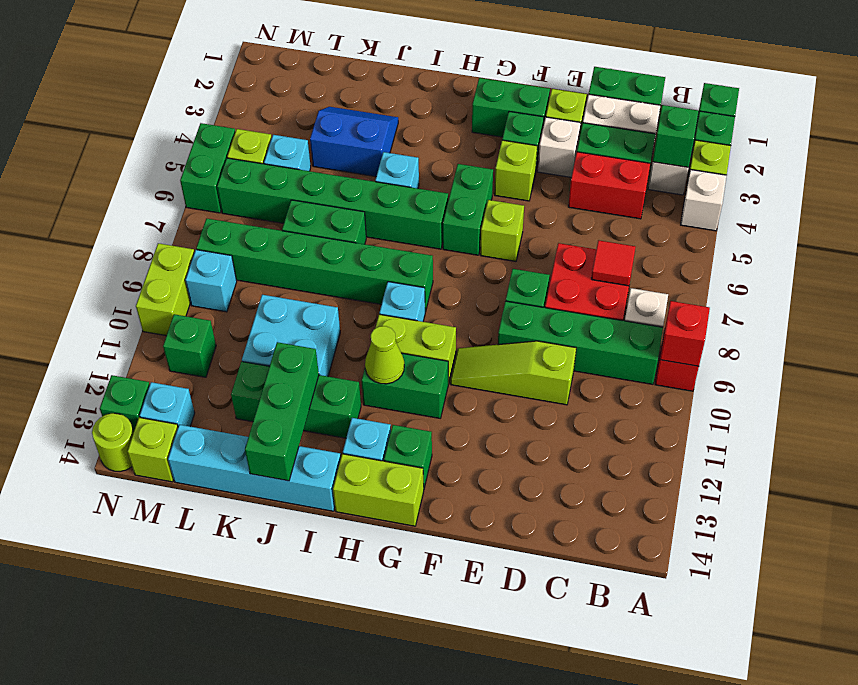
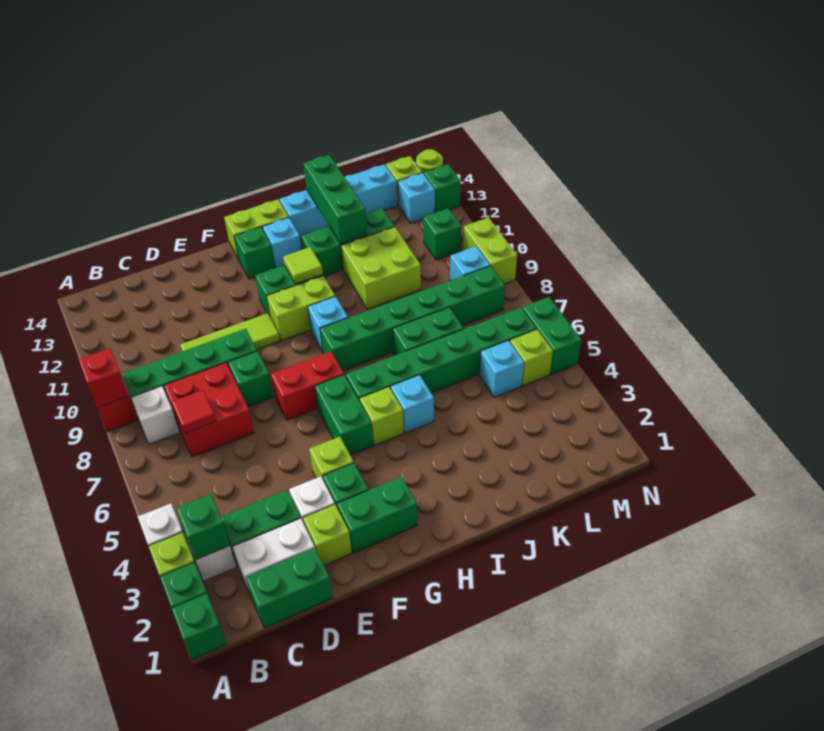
red brick C4:D4 level 1 -> red brick F7:G7 level 1
lime slope D10:F10 level 1 top D -> lime tile D10:F10 level 1
lime brick F6 level 1 -> lime brick H5 level 1
lime cone H11 level 2 -> lime tile H11 level 2
blue slope J3:K4 level 1 top 4 -> none
cyan brick J10:K11 level 1 -> lime brick J10:K11 level 1

